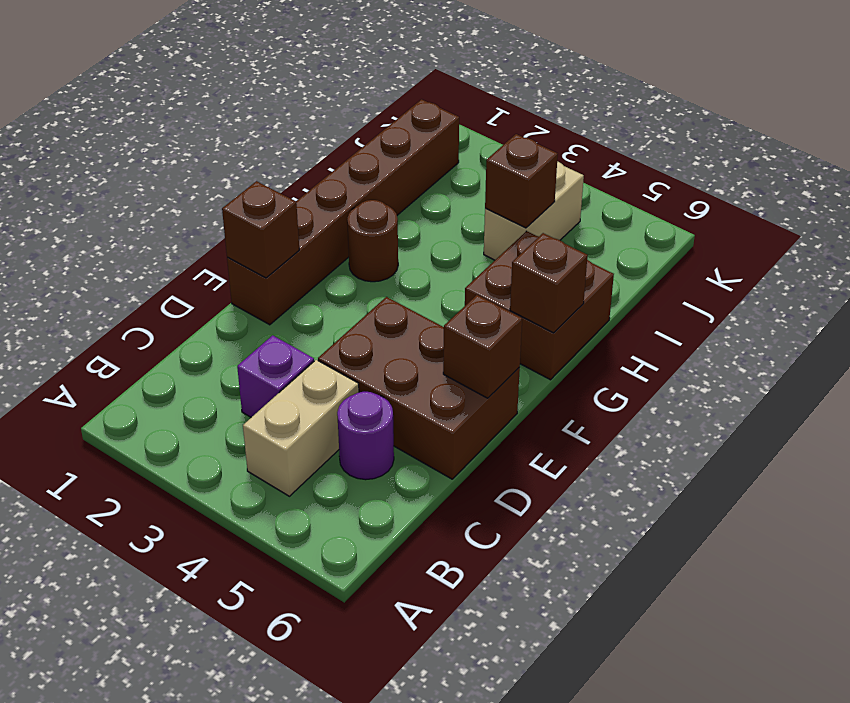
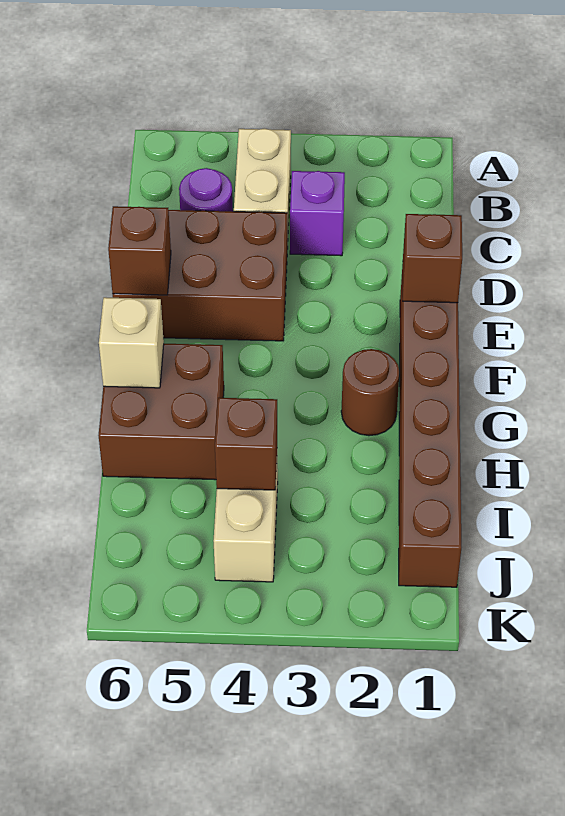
brown brick G6 level 2 -> tan brick G6 level 2

